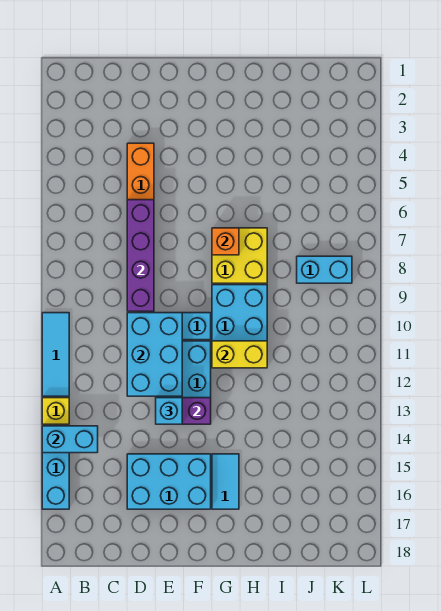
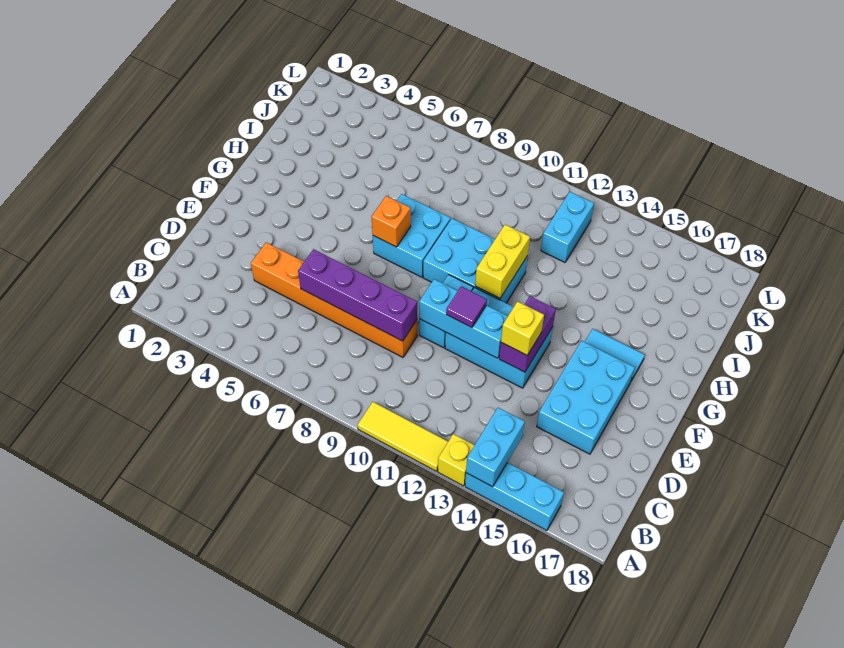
cyan tile A10:A12 level 1 -> yellow tile A10:A12 level 1
cyan brick D10:E12 level 2 -> cyan brick E10:E12 level 2
none -> purple tile E11 level 3
cyan brick E13 level 3 -> yellow brick E13 level 3
yellow brick G7:H8 level 1 -> cyan brick G7:H8 level 1
cyan brick J8:K8 level 1 -> cyan brick J12:K12 level 1

